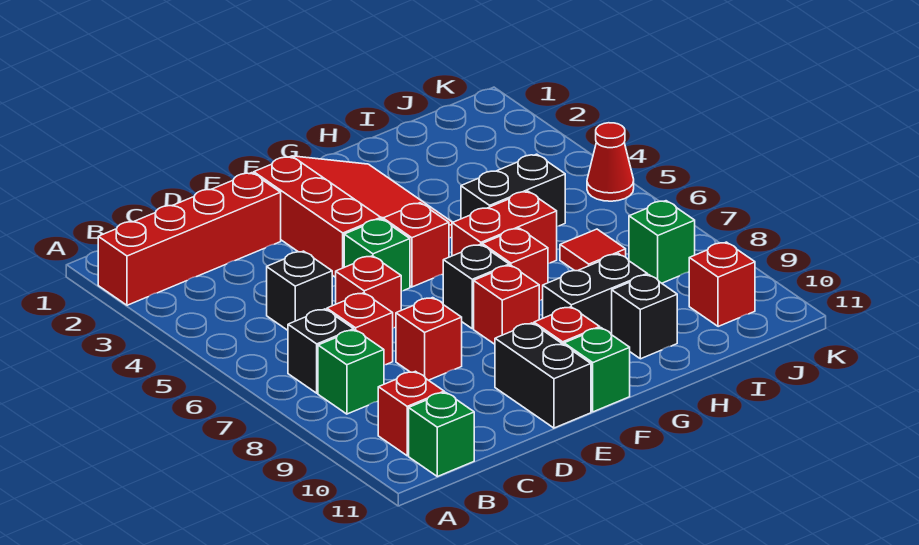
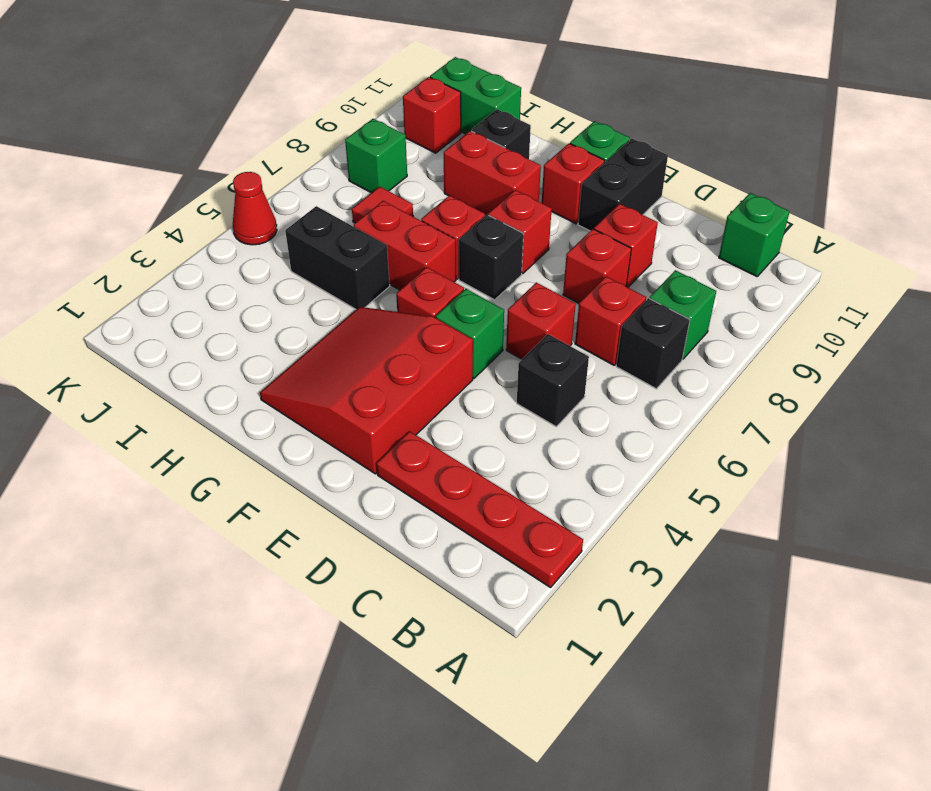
red brick A2:D2 level 1 -> red plate A2:D2 level 1
red brick B10 level 1 -> red brick D9 level 1
black brick G9:H9 level 1 -> red brick G9:H9 level 1
none -> green brick I11:J11 level 1

